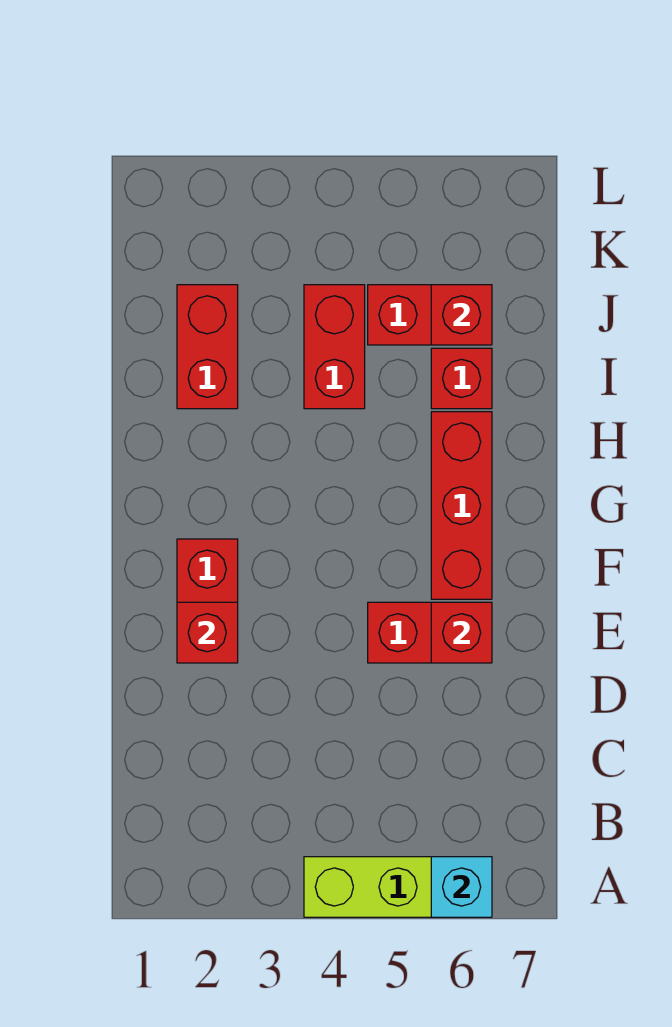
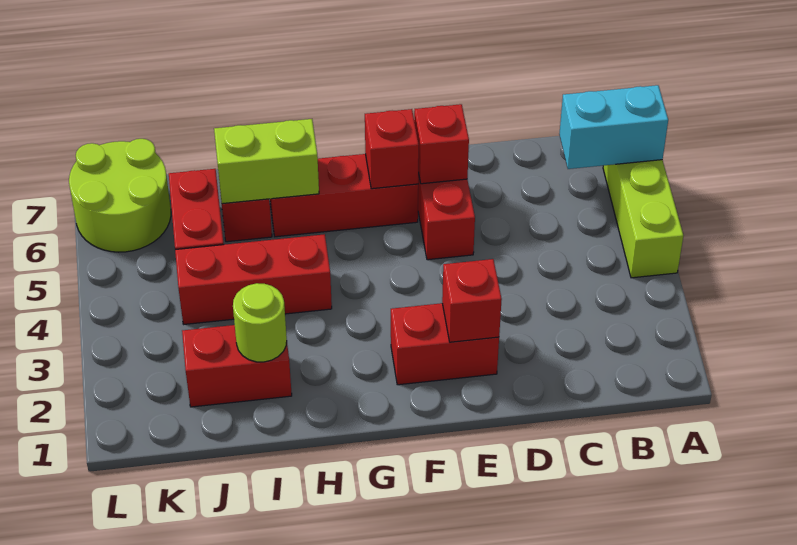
cyan brick A6 level 2 -> cyan brick A6:B6 level 2
none -> lime brick H6:I6 level 2
none -> lime round brick I2 level 2
red brick I4:J4 level 1 -> red brick H4:J4 level 1
red brick J6 level 2 -> red brick F6 level 2
none -> lime round brick K6:L7 level 1

